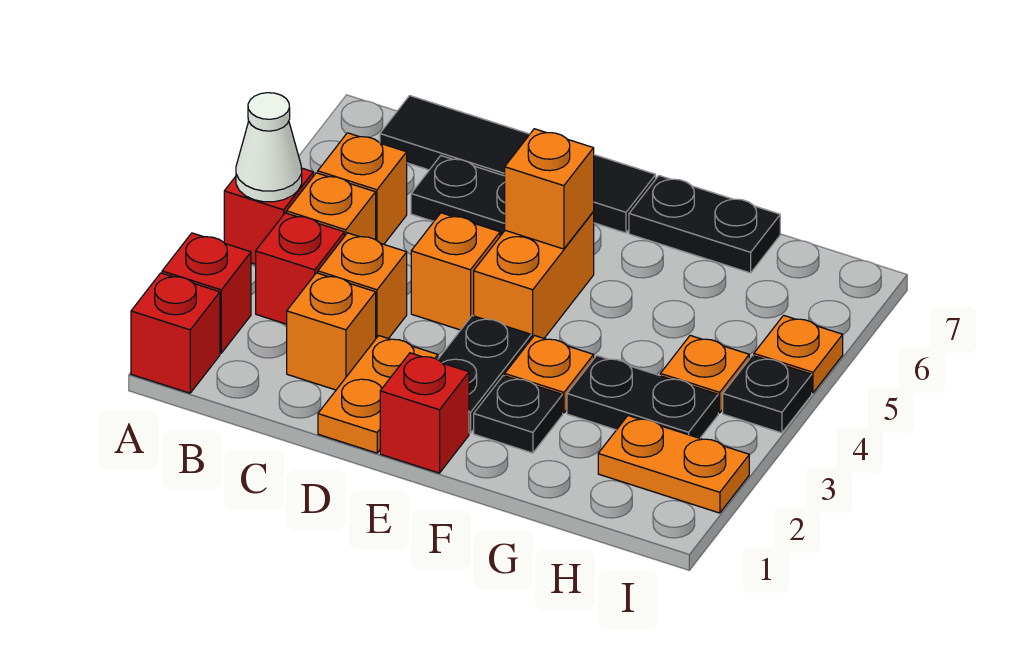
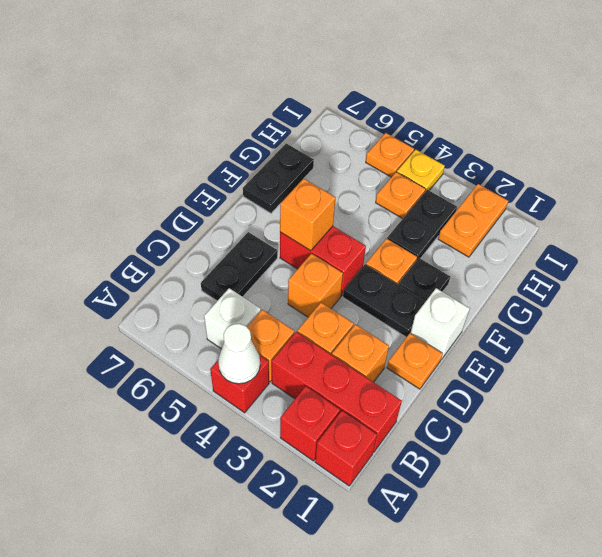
red brick B3 level 1 -> red brick B1:B3 level 1
orange brick B5 level 1 -> white brick B5 level 1
black tile B7:E7 level 1 -> none
orange plate D1:D2 level 1 -> orange plate D1 level 1
red brick E1 level 1 -> white brick E1 level 1
orange brick E4:E5 level 1 -> red brick E4:E5 level 1
black plate I4 level 1 -> yellow plate I4 level 1

